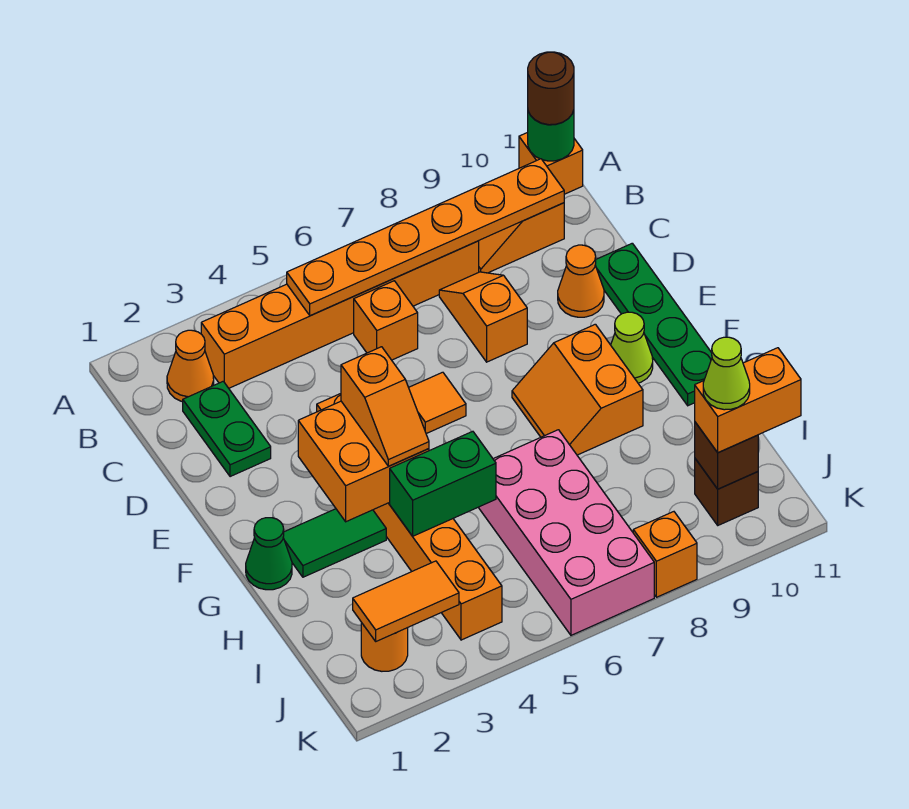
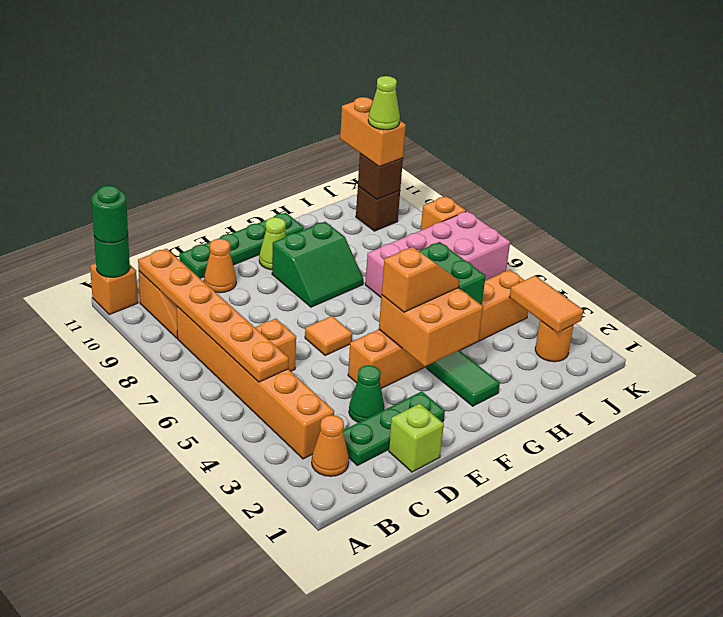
brown round brick A11 level 3 -> green round brick A11 level 3
green plate C2:D2 level 1 -> green plate C2:E2 level 1
orange slope C8:D8 level 1 top D -> none
none -> lime brick D1 level 1
orange slope F8:G9 level 1 top 9 -> green slope F8:G9 level 1 top 9
green cone G1 level 1 -> green cone D3 level 1

